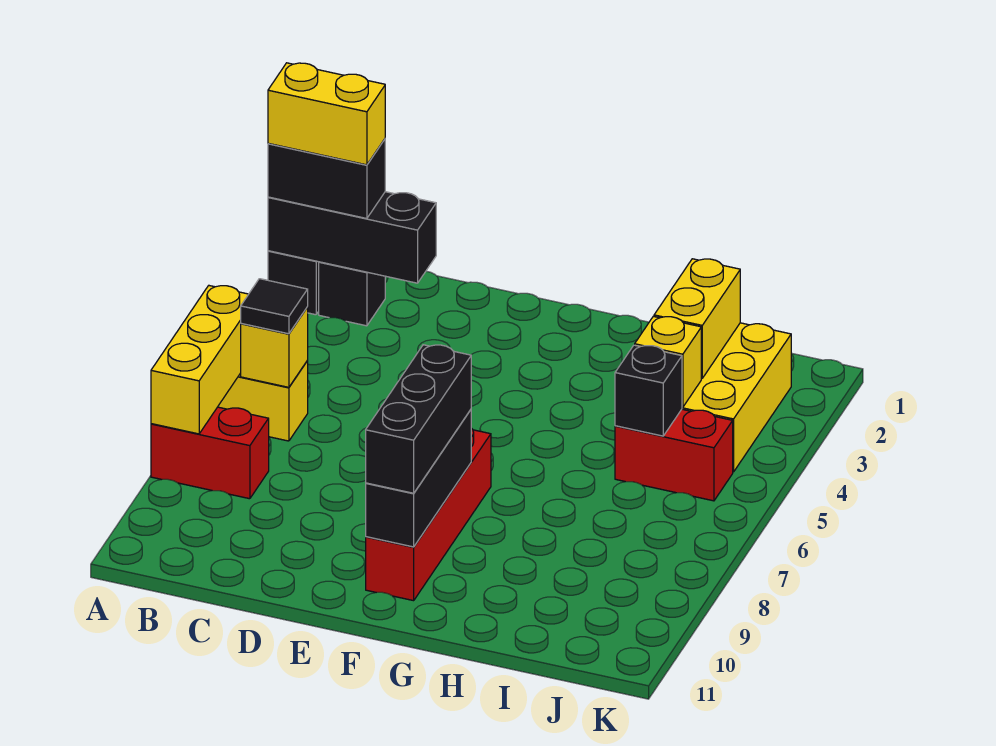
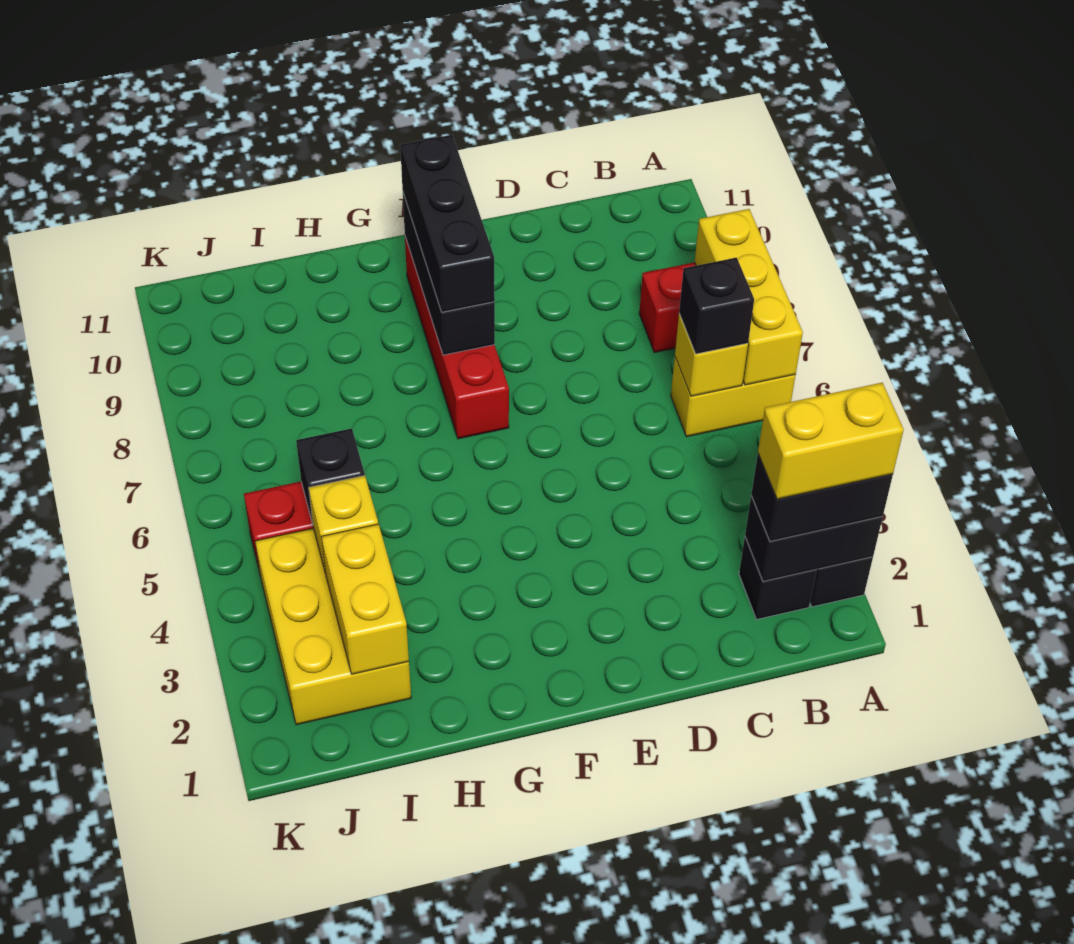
black brick A2:C2 level 2 -> black brick A2:B2 level 2
black tile B6 level 3 -> black brick B6 level 3

